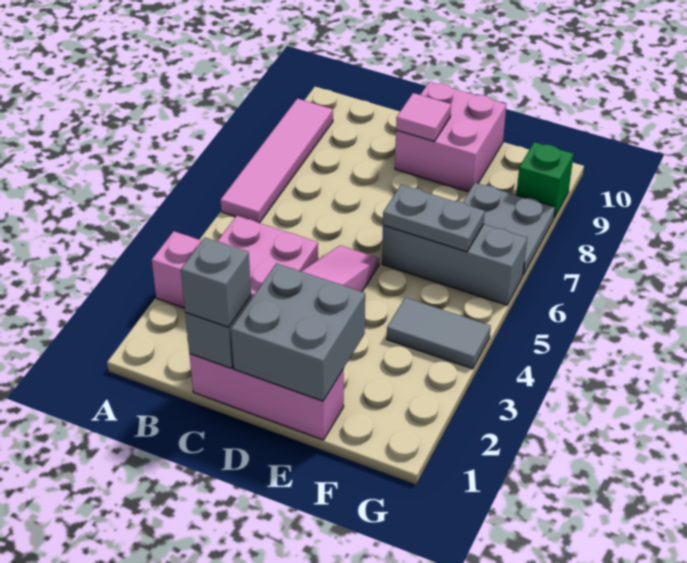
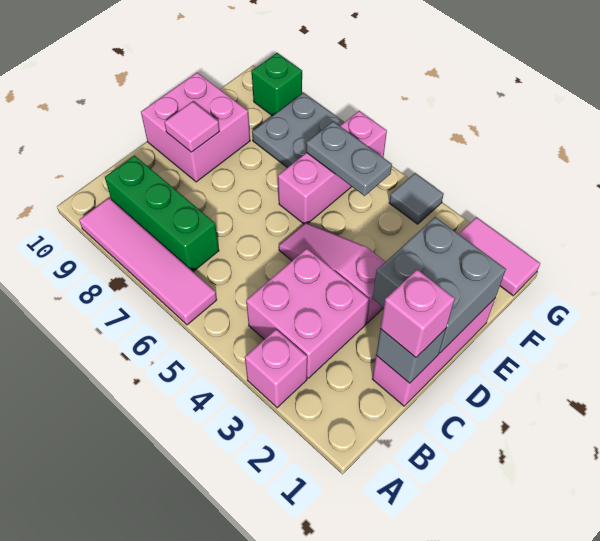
none -> green brick B7:B9 level 1
grey brick C1 level 3 -> pink brick C1 level 3
grey brick E6:G6 level 1 -> pink brick E6:G6 level 1
grey plate E6:F6 level 2 -> grey plate F5:F6 level 2
grey tile F4:G4 level 1 -> grey tile G4 level 1
none -> pink tile G1:G2 level 1

